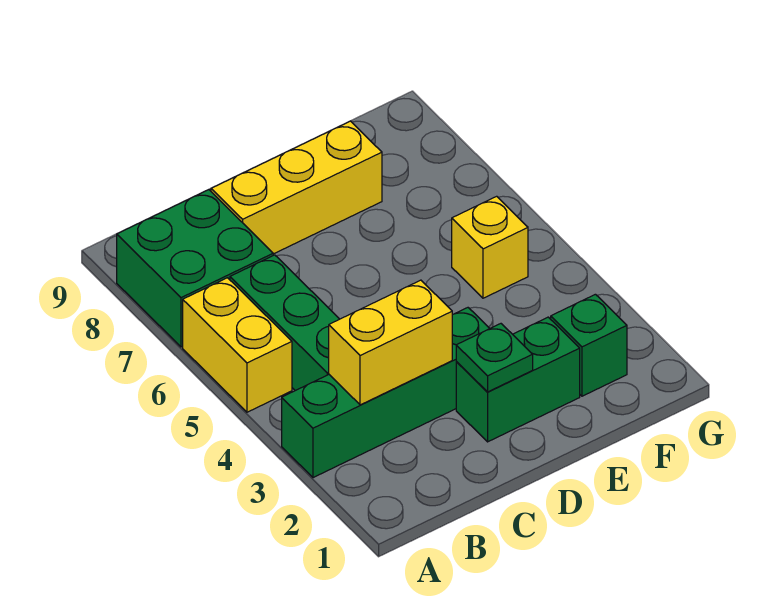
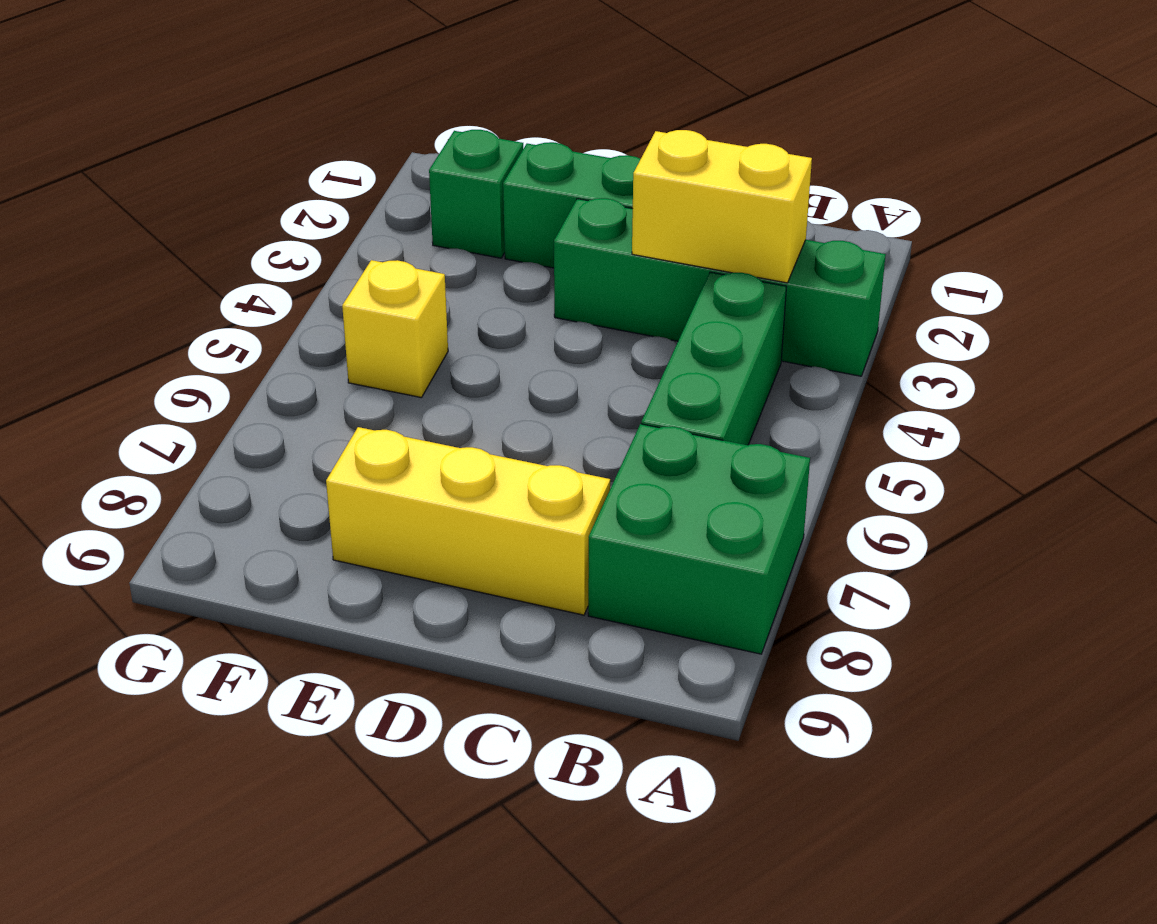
yellow brick A5:A6 level 1 -> none
green plate D2 level 2 -> none

